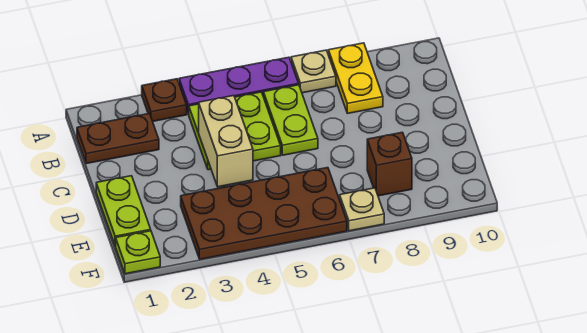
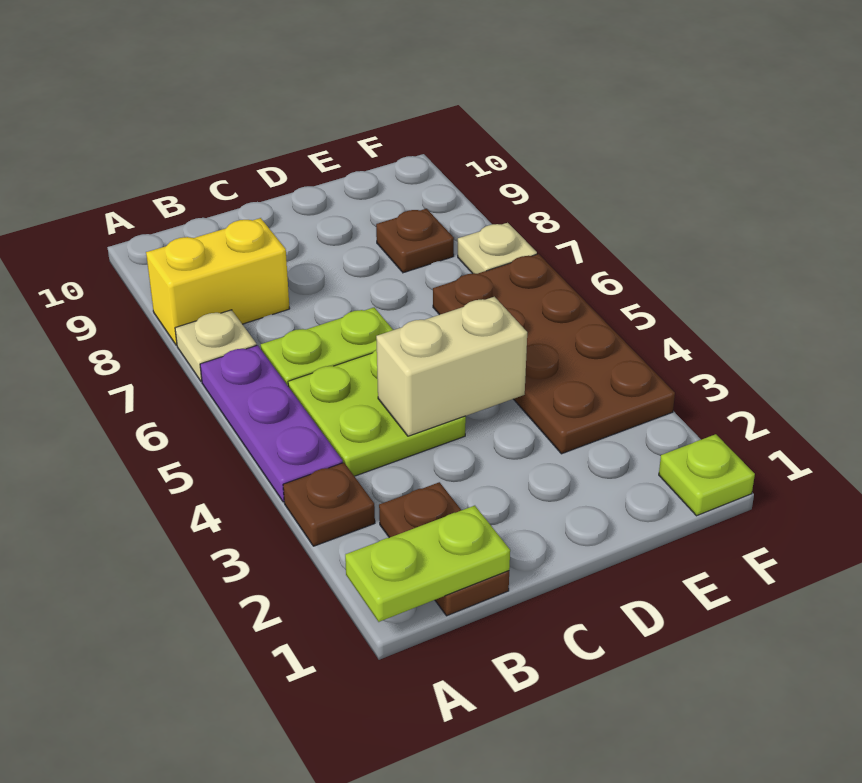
yellow plate A8:B8 level 1 -> yellow brick A8:B8 level 1
lime plate D1:E1 level 1 -> lime plate A1:B1 level 2
brown brick E8 level 1 -> brown plate E8 level 1

